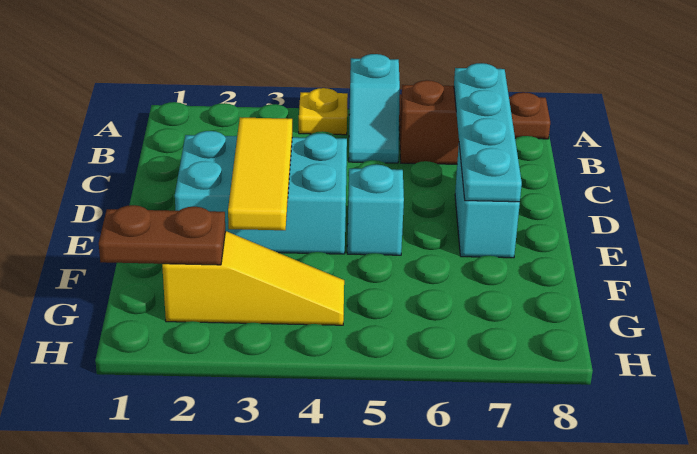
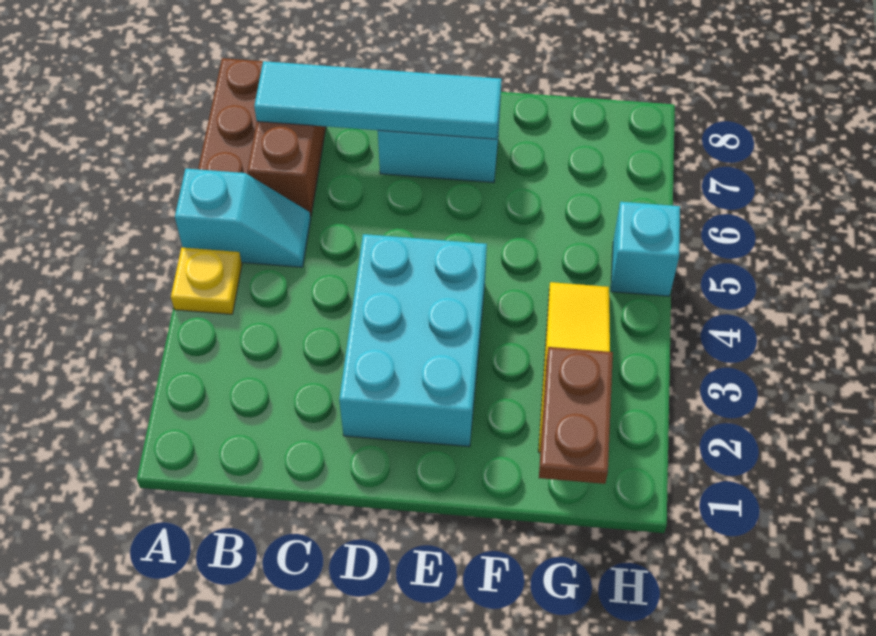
cyan plate B7:E7 level 2 -> cyan tile B7:E7 level 2
yellow tile D3:F3 level 2 -> none
cyan brick E5 level 1 -> cyan brick H5 level 1

